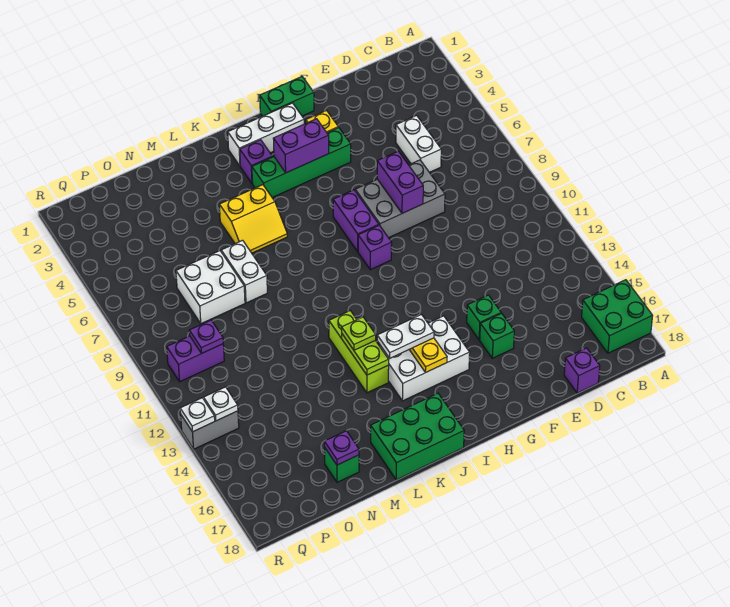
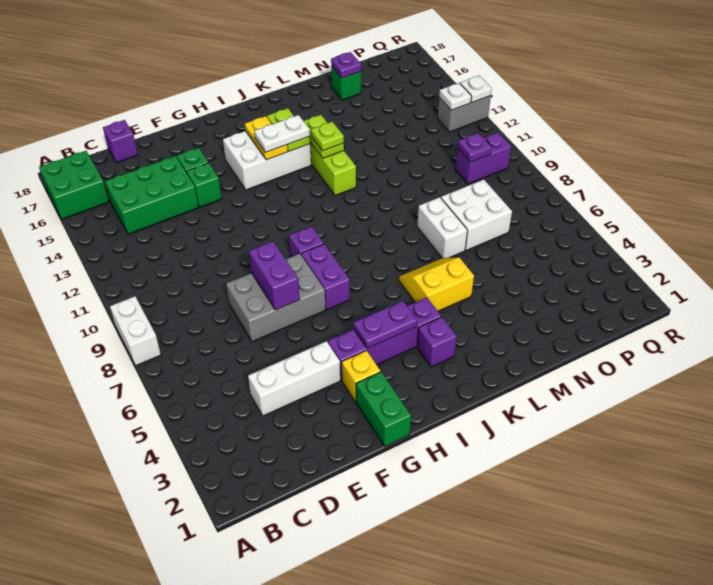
white brick D5:D6 level 1 -> white brick A8:A9 level 1
green brick G1:H1 level 1 -> green brick G1:G2 level 1
green brick G4:J4 level 1 -> purple brick G4:J4 level 1
white brick H2:J2 level 1 -> white brick D4:F4 level 1
purple brick H4:I4 level 2 -> purple plate H4:I4 level 2
none -> lime plate J14:J15 level 2
green brick J17:L18 level 1 -> green brick C14:E15 level 1

